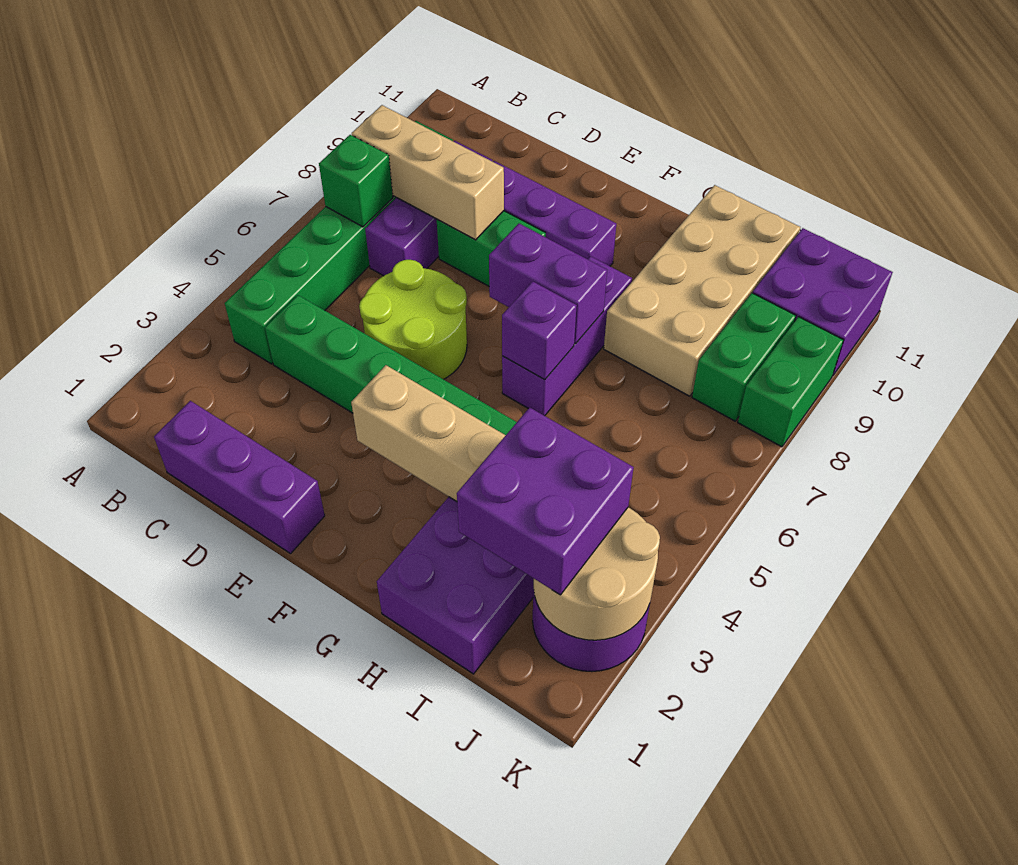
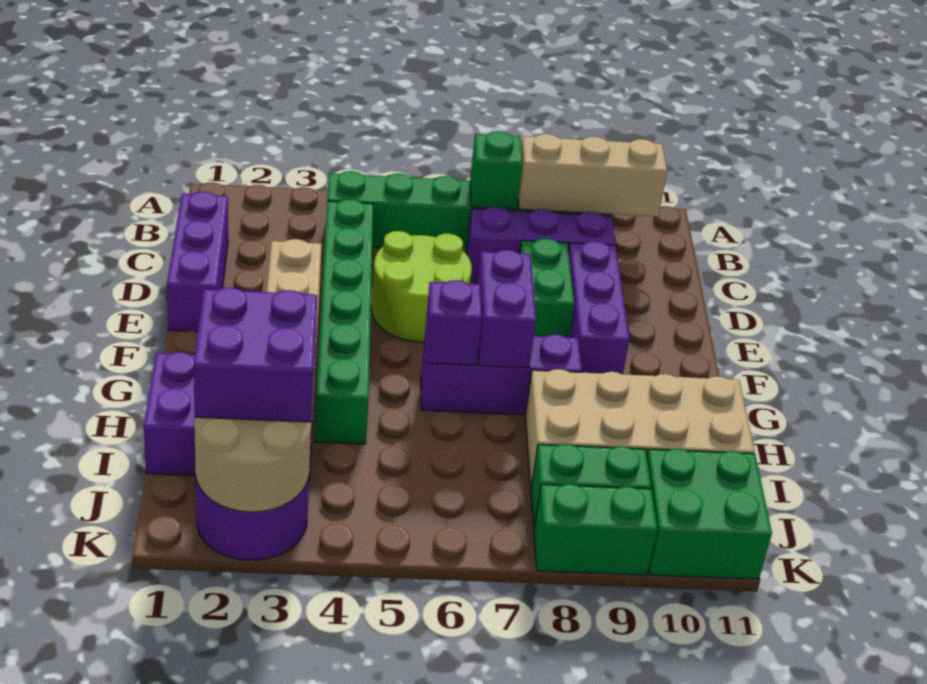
tan brick B8:D8 level 2 -> tan brick B8:B10 level 2
purple brick J10:K11 level 1 -> green brick J10:K11 level 1

